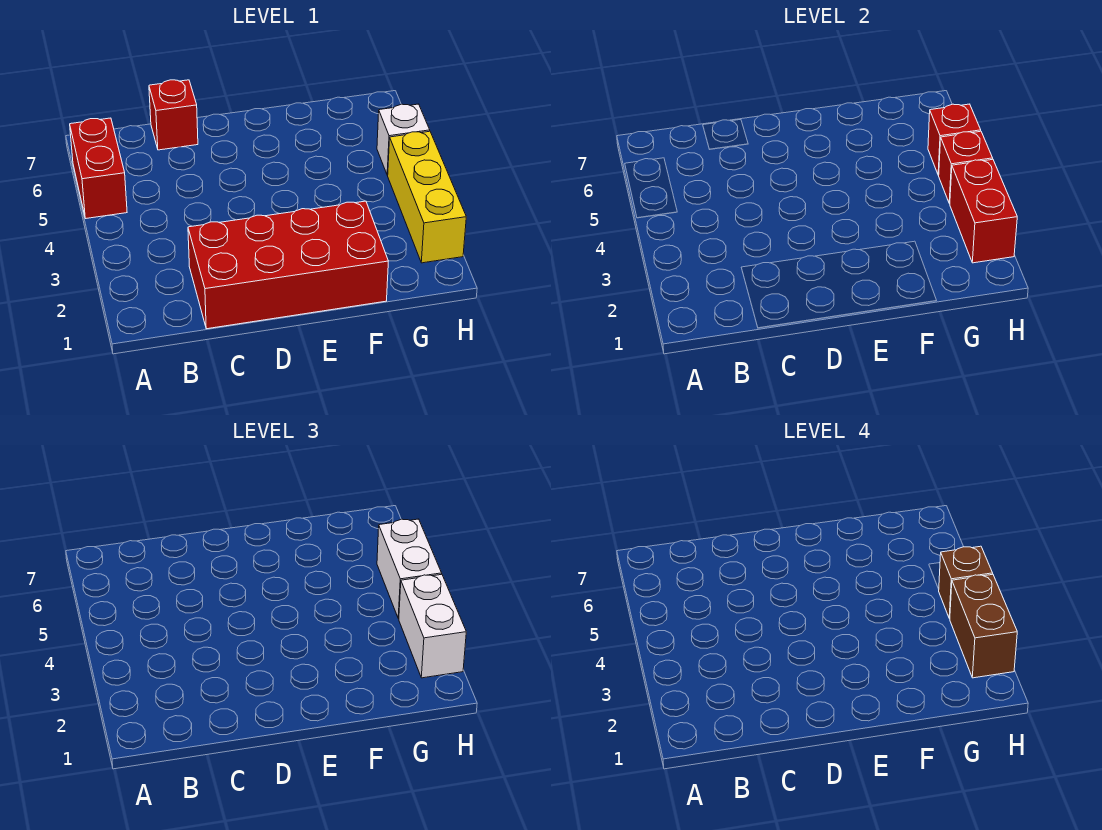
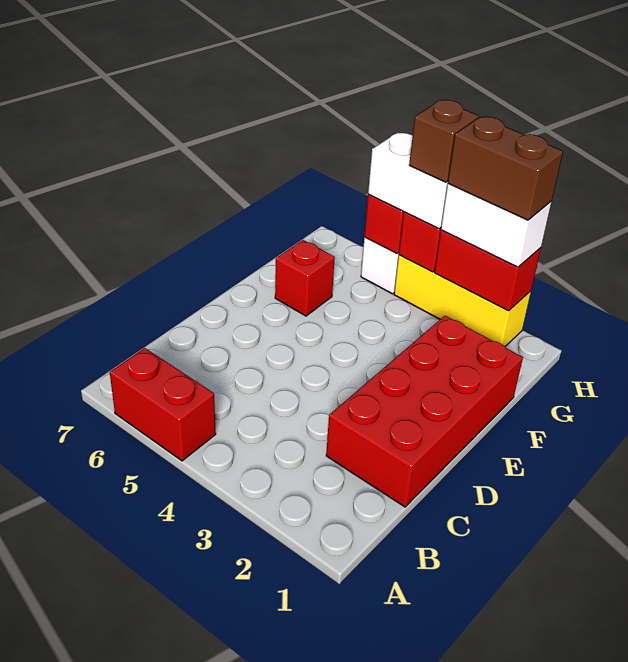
red brick C7 level 1 -> red brick F6 level 1

